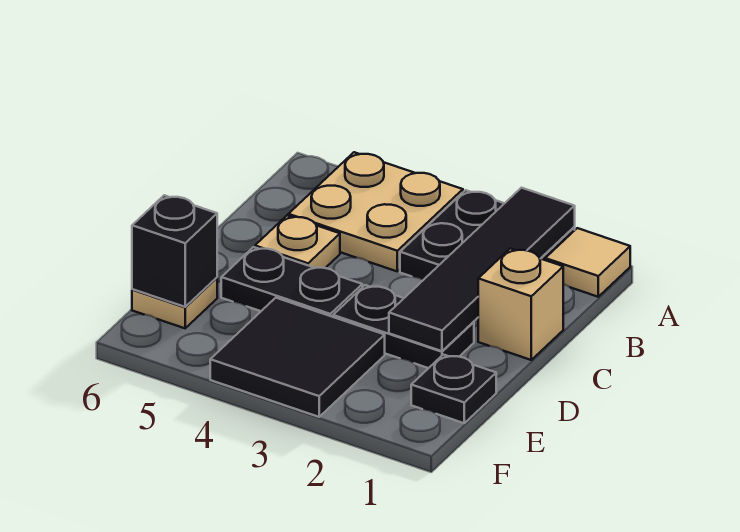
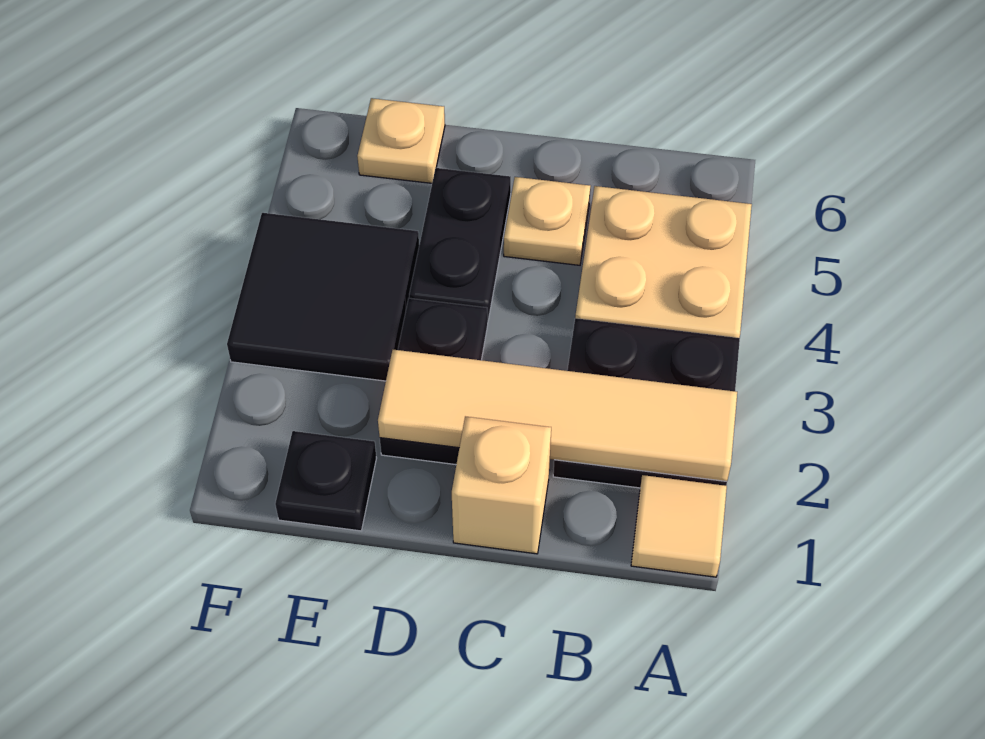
black tile A2:D2 level 2 -> tan tile A2:D2 level 2
black brick E6 level 2 -> none

